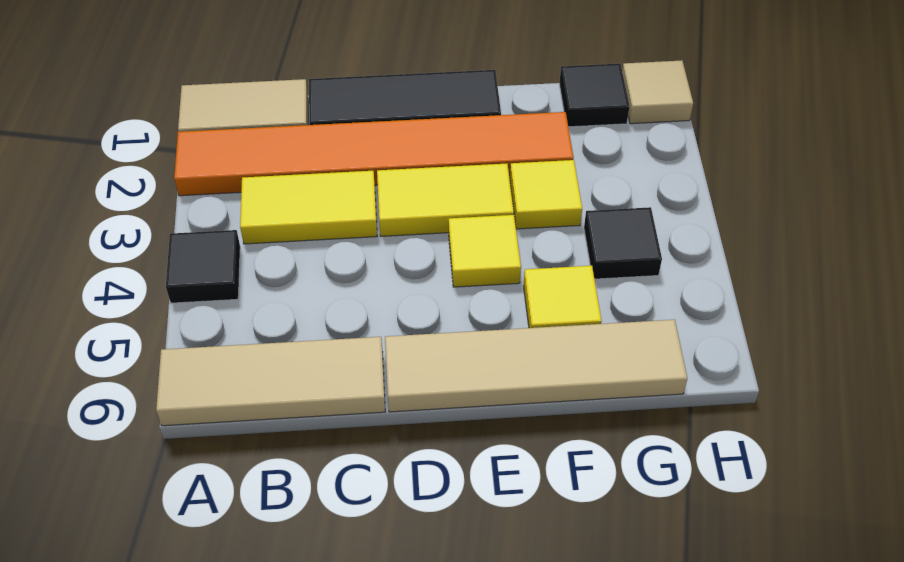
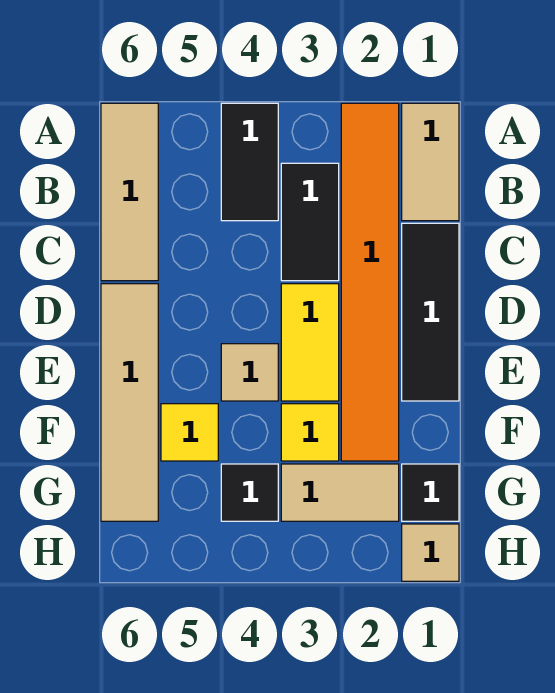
black tile A4 level 1 -> black tile A4:B4 level 1
yellow tile B3:C3 level 1 -> black tile B3:C3 level 1
yellow tile E4 level 1 -> tan tile E4 level 1
none -> tan tile G2:G3 level 1

